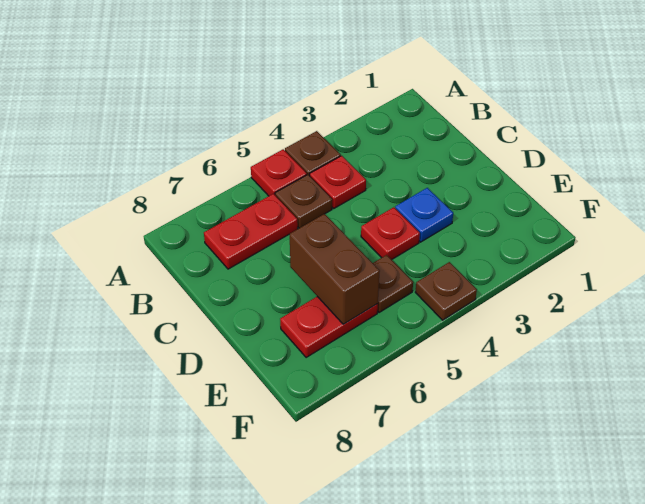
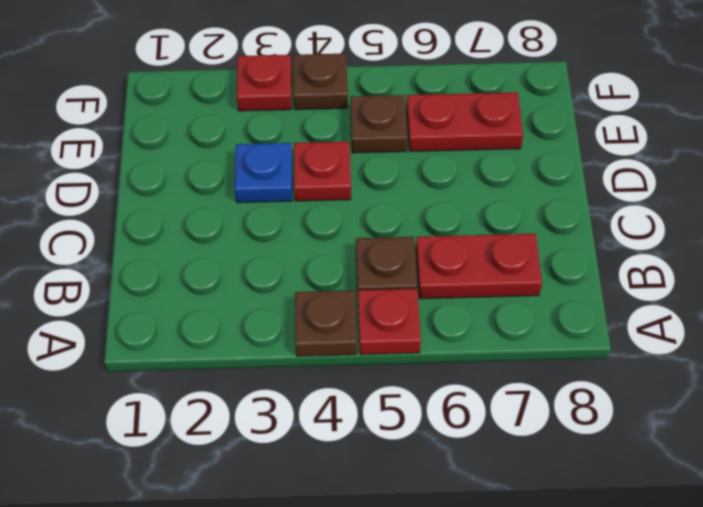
red plate B4 level 1 -> red plate F3 level 1
brown brick D6:E6 level 2 -> none

